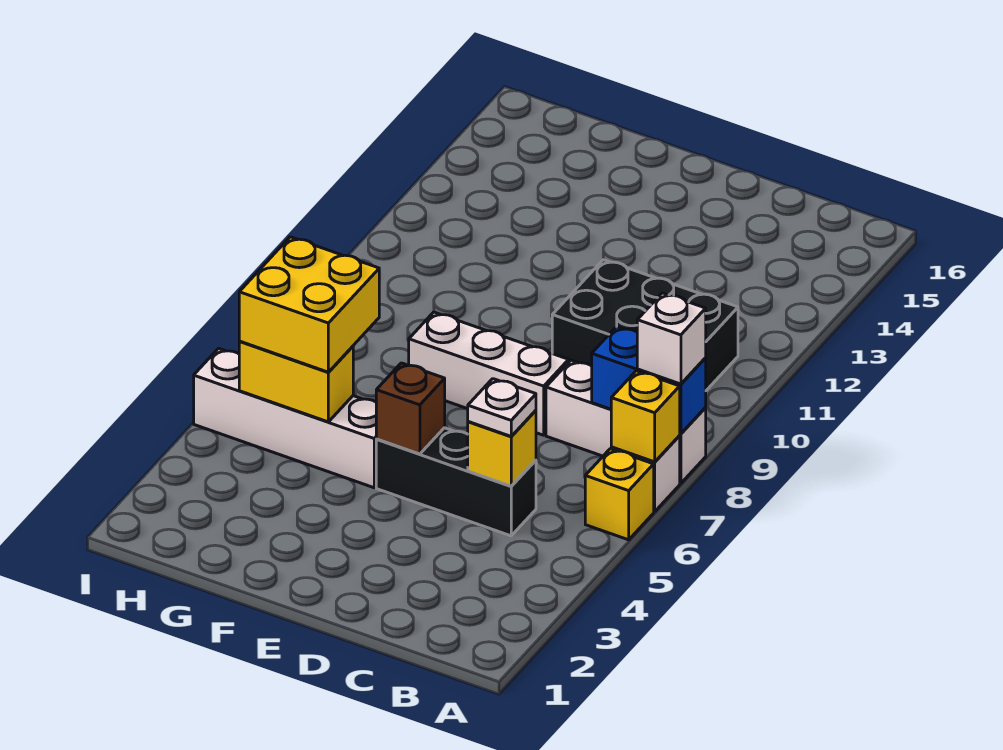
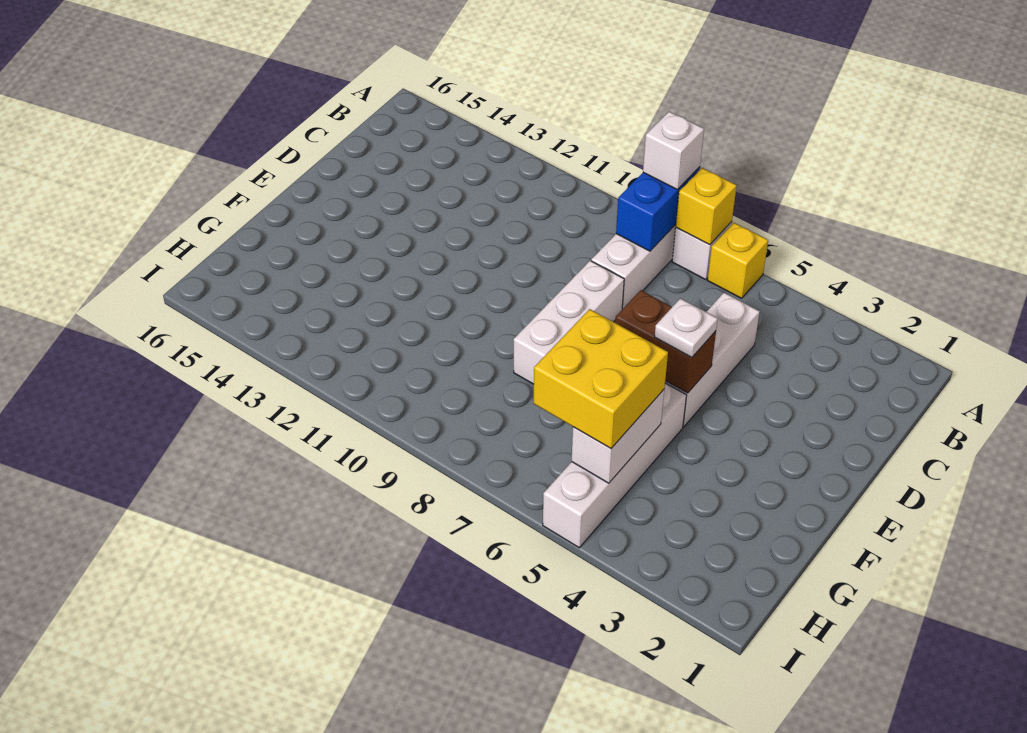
black brick B10:D11 level 1 -> none
black brick C5:E5 level 1 -> white brick C5:E5 level 1
yellow brick C5 level 2 -> none
white plate C5 level 3 -> white plate E5 level 3
brown brick E5 level 2 -> brown brick E5:E6 level 2
yellow brick G5:H5 level 2 -> white brick G5:H5 level 2

